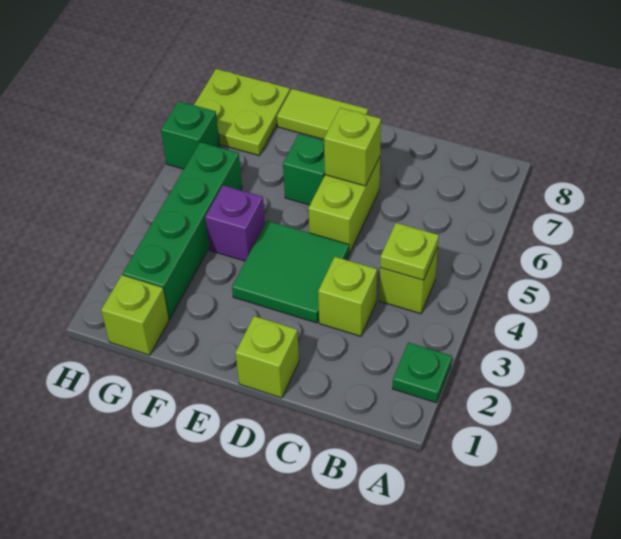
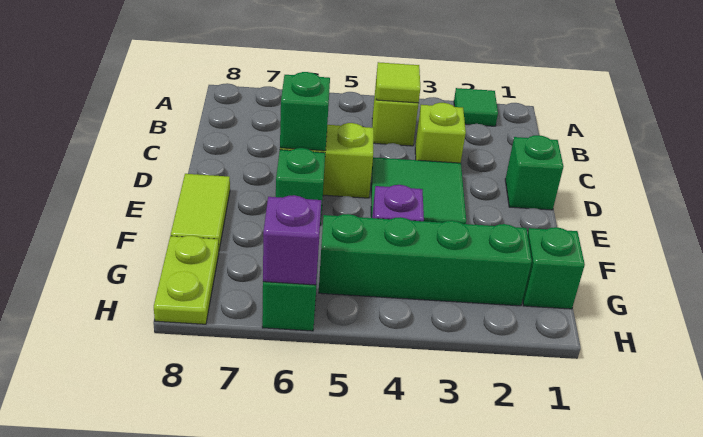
green plate A2 level 1 -> green tile A2 level 1
lime plate B4 level 2 -> lime tile B4 level 2
lime brick D1 level 1 -> green brick D1 level 1
lime brick D6 level 2 -> green brick D6 level 2
lime brick G1 level 1 -> green brick G1 level 1
lime plate G7:H8 level 1 -> lime plate G8:H8 level 1
none -> purple brick H6 level 2

